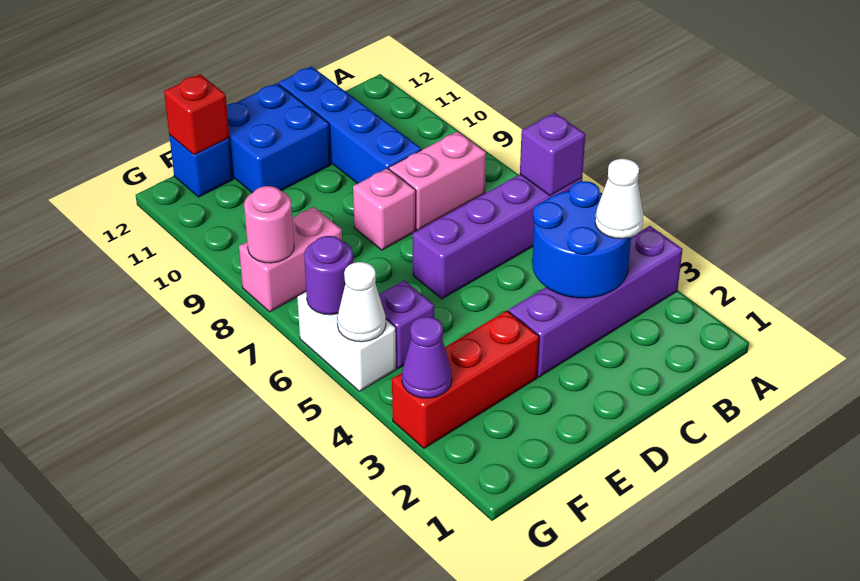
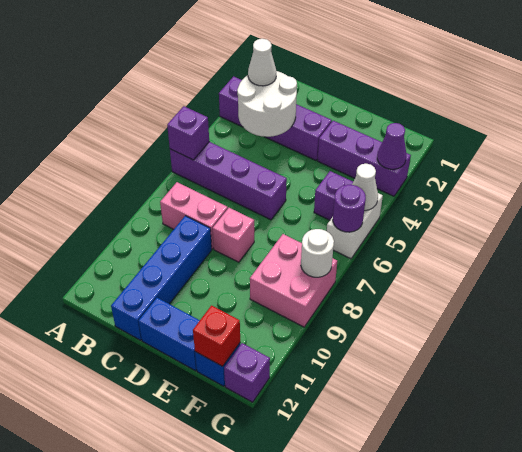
blue round brick B3:C4 level 2 -> white round brick B3:C4 level 2
blue brick D11:E12 level 1 -> blue brick D12:E12 level 1
red brick E3:G3 level 1 -> purple brick E3:G3 level 1
pink brick F8:G8 level 1 -> pink brick F8:G9 level 1
pink round brick G8 level 2 -> white round brick G8 level 2
none -> purple brick G12 level 1

